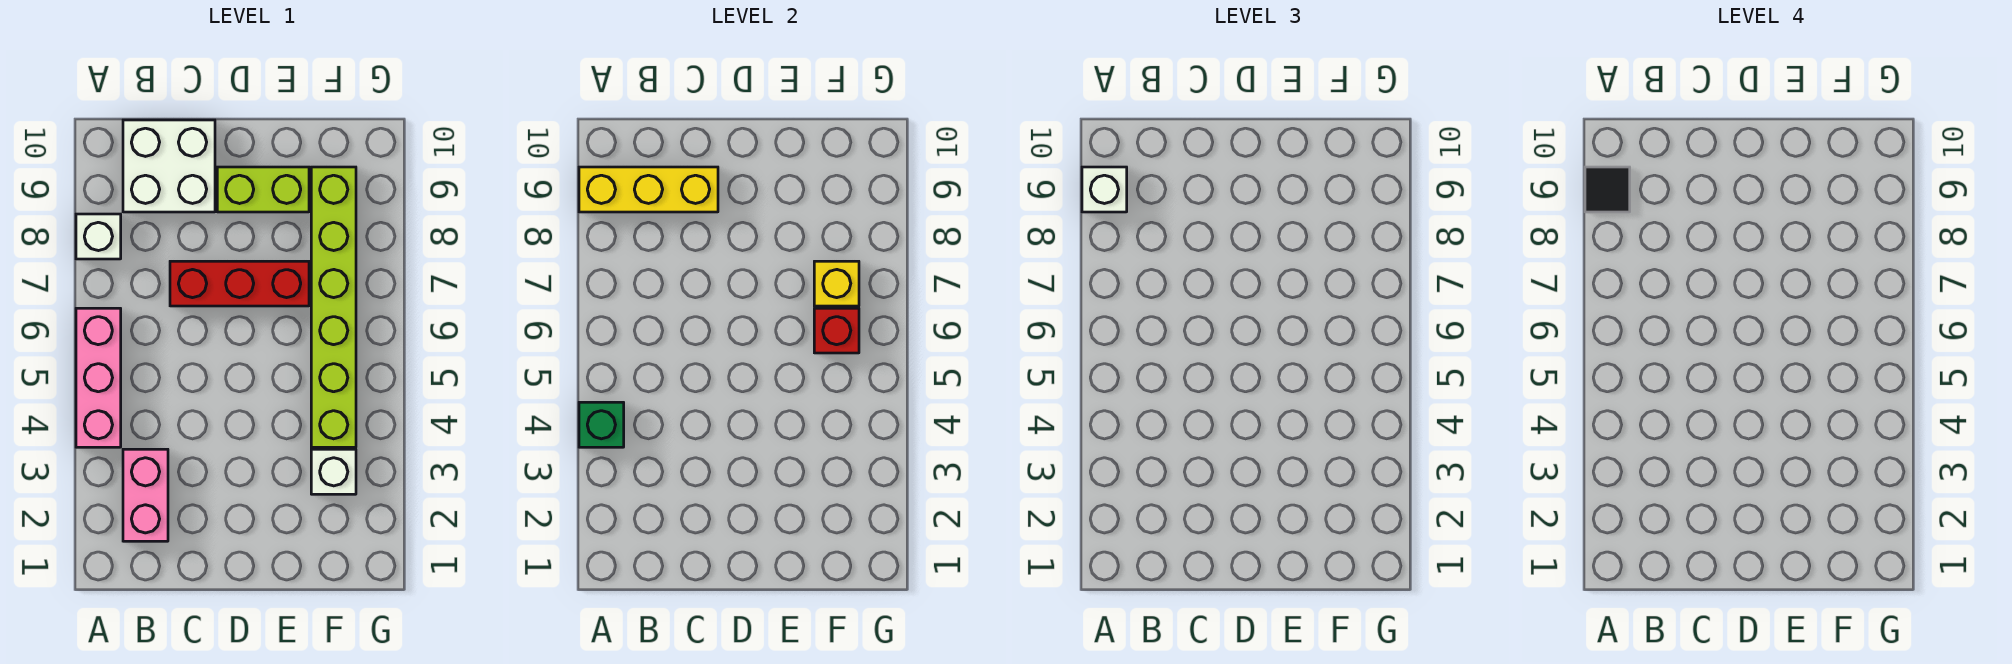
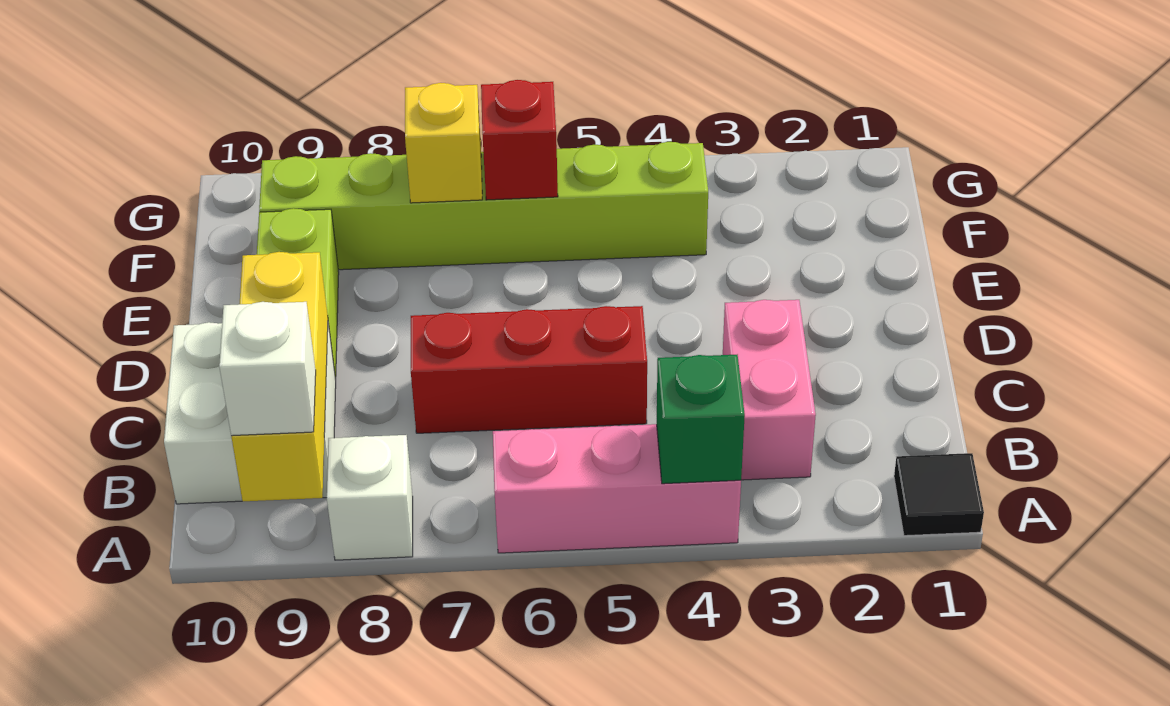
black tile A9 level 4 -> black tile A1 level 1
pink brick B2:B3 level 1 -> pink brick B3:C3 level 1
red brick C7:E7 level 1 -> red brick C5:C7 level 1
white brick F3 level 1 -> none

